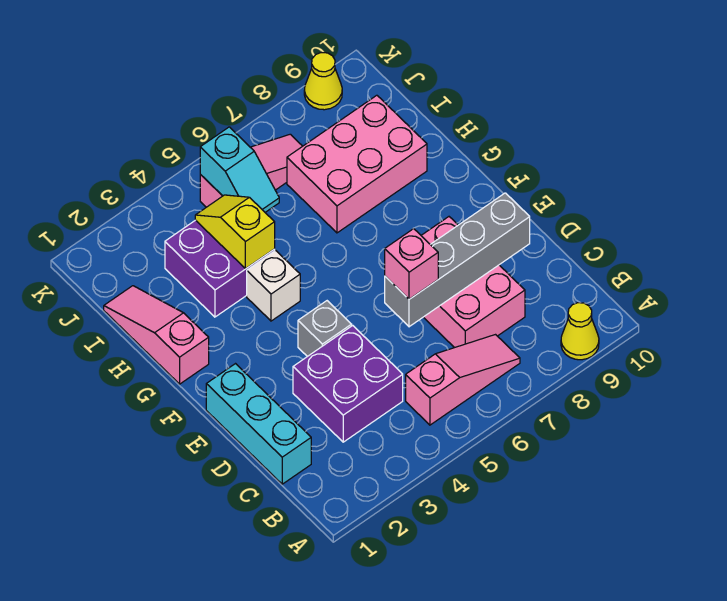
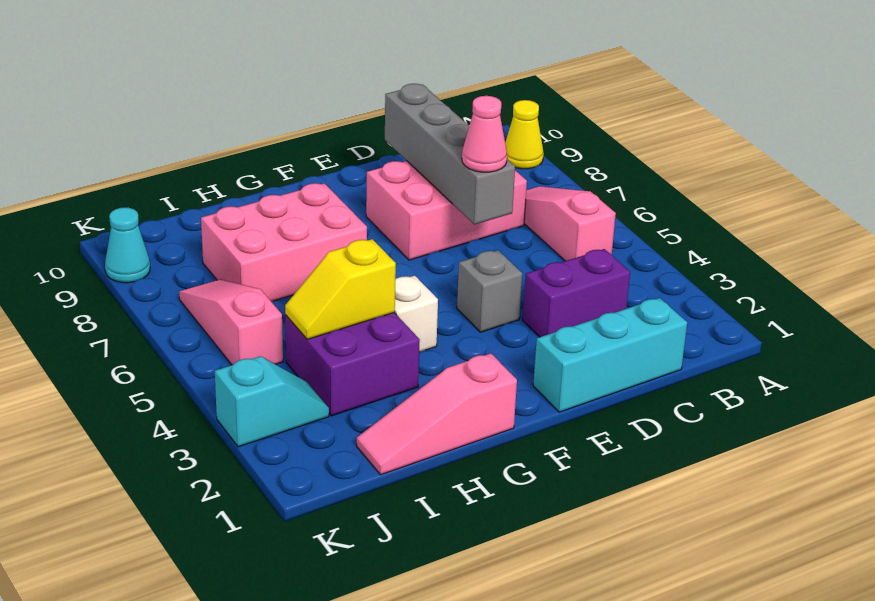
purple brick C3:D4 level 1 -> purple brick C3:D3 level 1
pink brick D6 level 3 -> pink cone D6 level 3
pink brick H7:I9 level 1 -> pink brick G7:I8 level 1
cyan slope I5:J5 level 2 top J -> cyan slope J3:K3 level 1 top K
yellow cone K9 level 1 -> cyan cone K9 level 1

